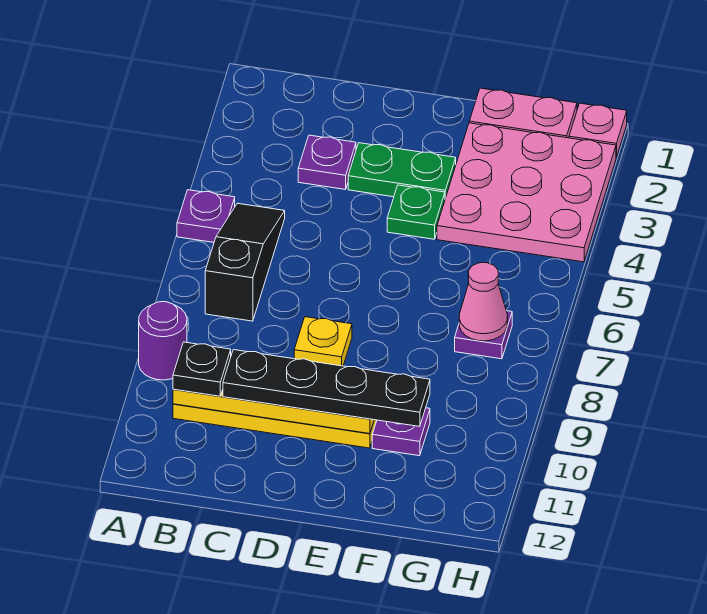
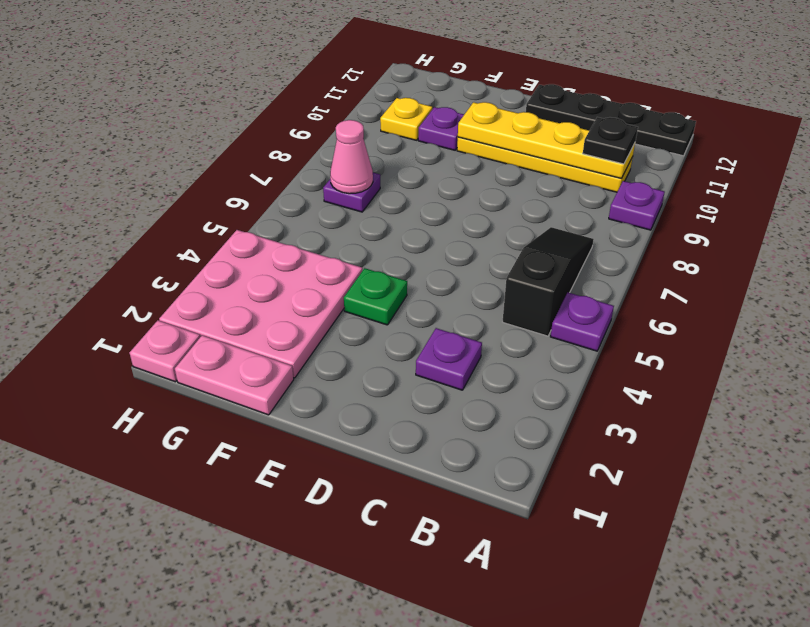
purple round brick A9 level 1 -> purple plate A9 level 1
black slope B5:B7 level 1 top 7 -> black slope B5:B7 level 1 top 5
black plate C10:F10 level 3 -> black plate A12:D12 level 1
green plate D3:E3 level 1 -> none
yellow plate D8 level 1 -> yellow plate G10 level 1

